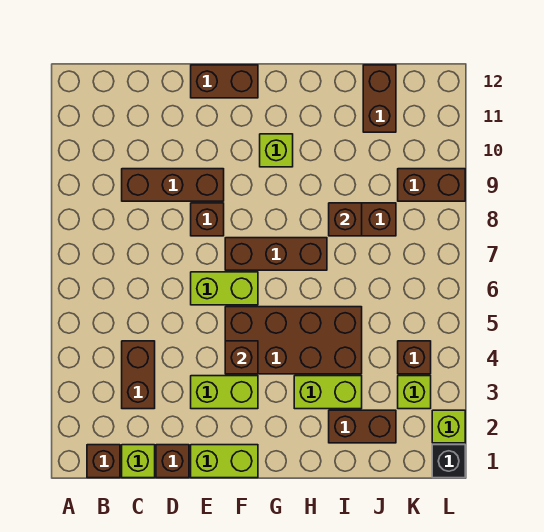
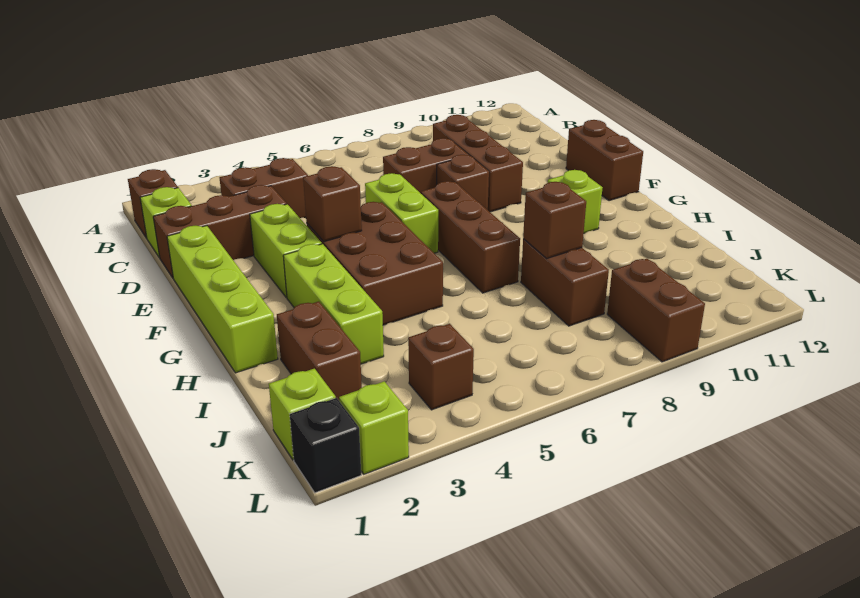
brown brick D1 level 1 -> brown brick D1:D3 level 1
lime brick E1:F1 level 1 -> lime brick E1:H1 level 1
brown brick F4:I5 level 1 -> brown brick F4:H5 level 1
lime brick H3:I3 level 1 -> lime brick G3:I3 level 1
brown brick J11:J12 level 1 -> brown brick D7:D8 level 1
lime brick K3 level 1 -> lime brick K1 level 1

